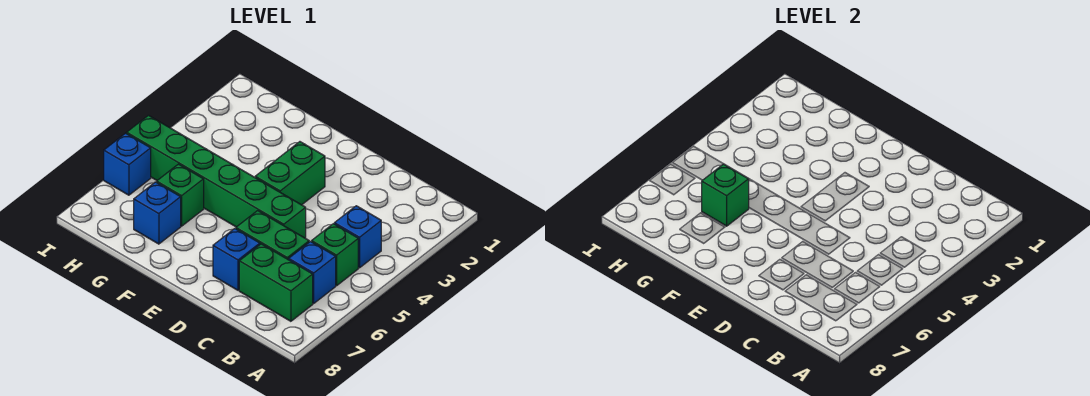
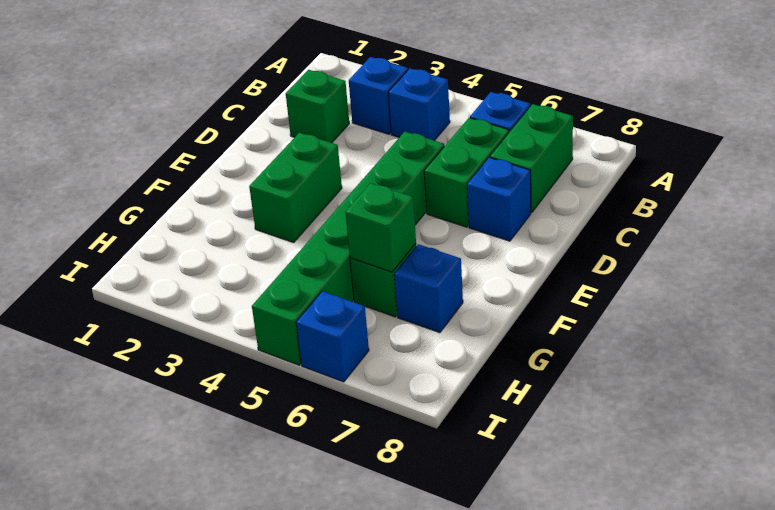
none -> blue brick B3 level 1
green brick B5 level 1 -> green brick C2 level 1
green brick E3:E4 level 1 -> green brick E3:F3 level 1

